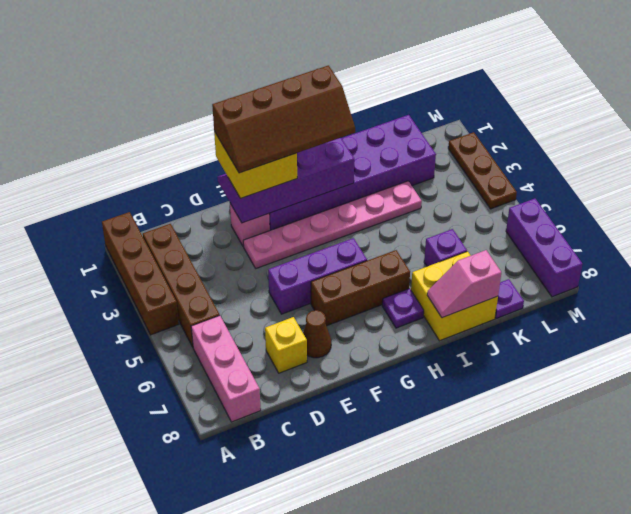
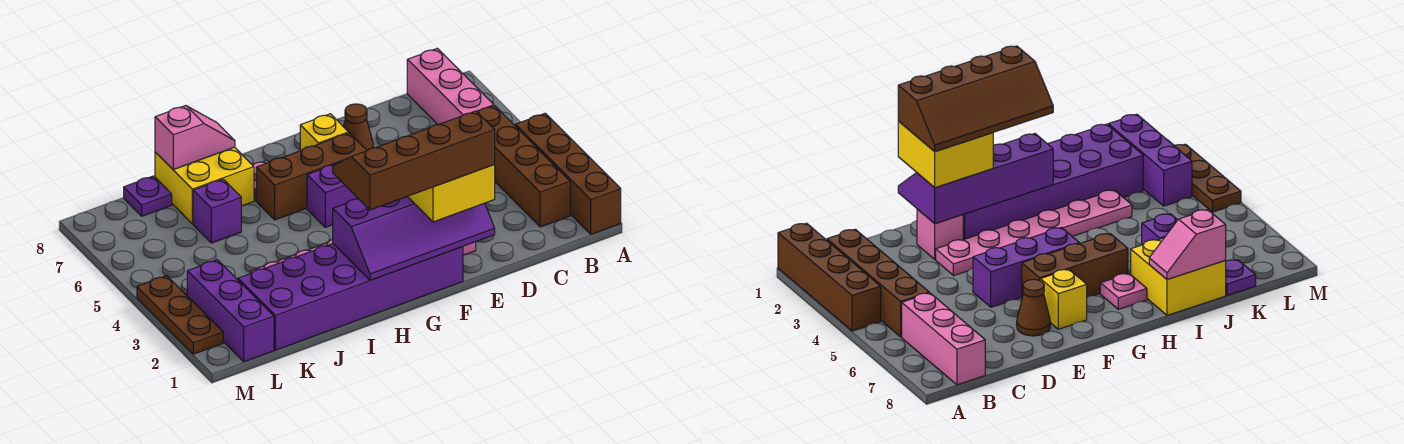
yellow brick D7 level 1 -> yellow brick F7 level 1
purple plate H7 level 1 -> pink plate H7 level 1
purple brick M6:M8 level 1 -> purple brick L1:L3 level 1

